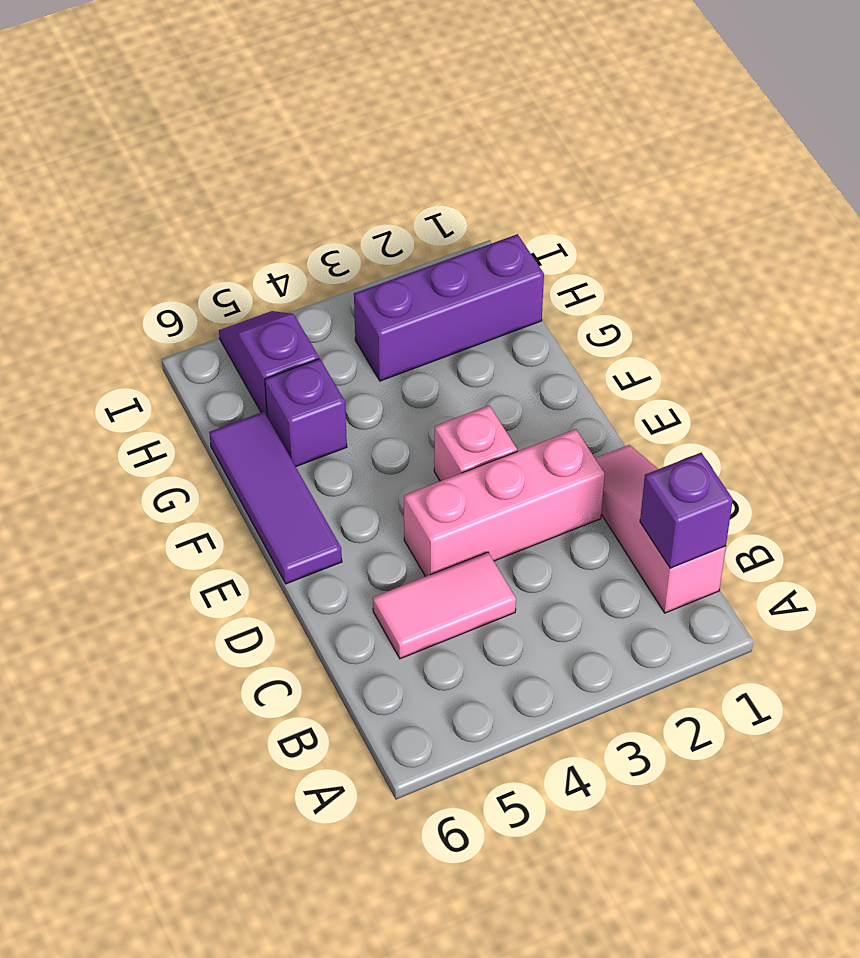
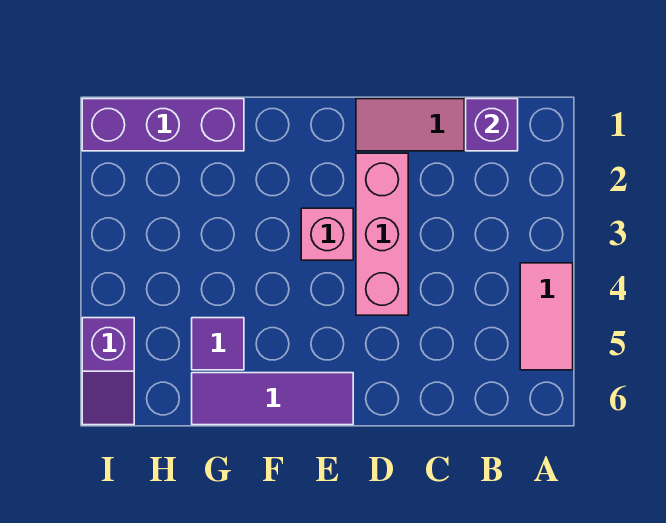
pink tile C4:C5 level 1 -> pink tile A4:A5 level 1
purple brick G5 level 1 -> purple tile G5 level 1
purple brick H1:H3 level 1 -> purple brick G1:I1 level 1
purple slope H5:I5 level 1 top H -> purple slope I5:I6 level 1 top 5

